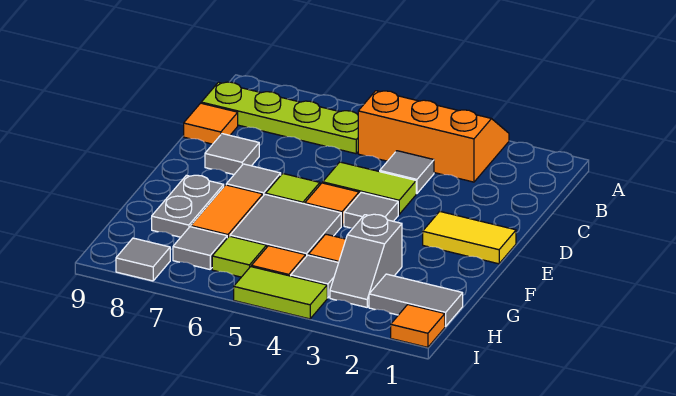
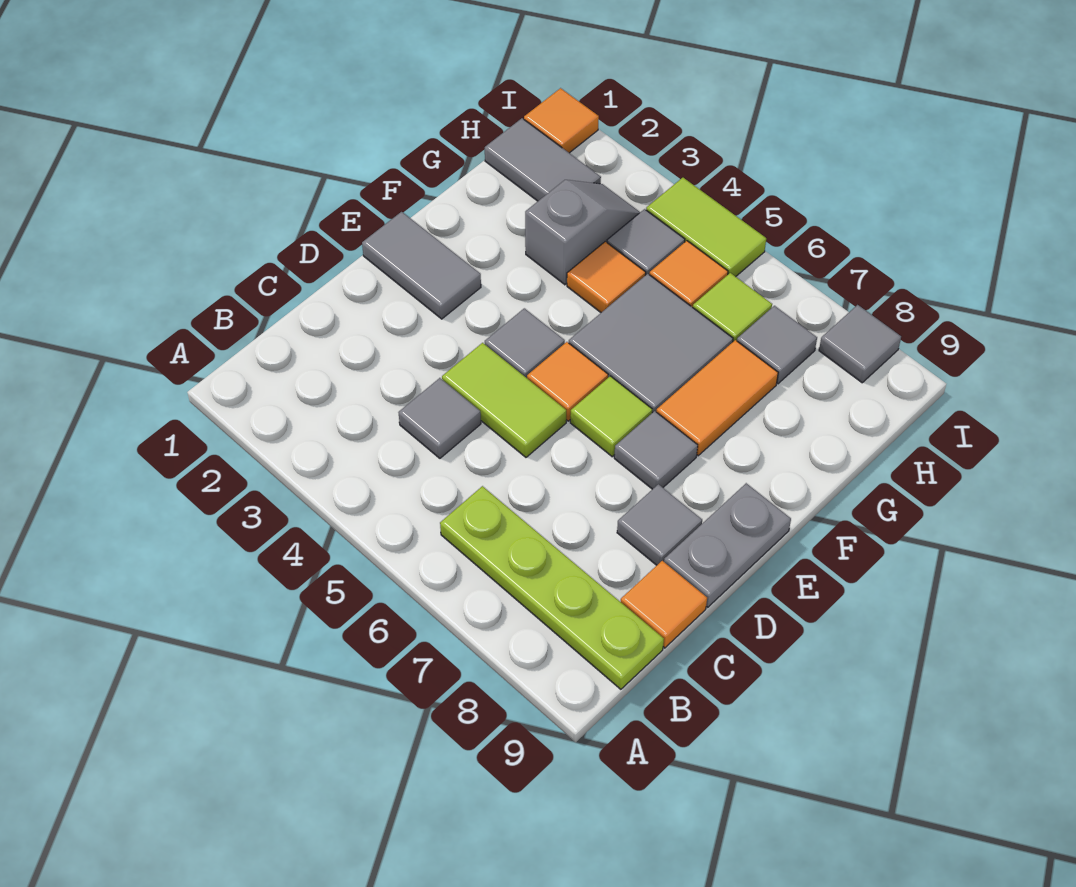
orange slope A3:B5 level 1 top B -> none
yellow tile E1:E2 level 1 -> grey tile E1:E2 level 1
grey plate F8:G8 level 1 -> grey plate D9:E9 level 1

